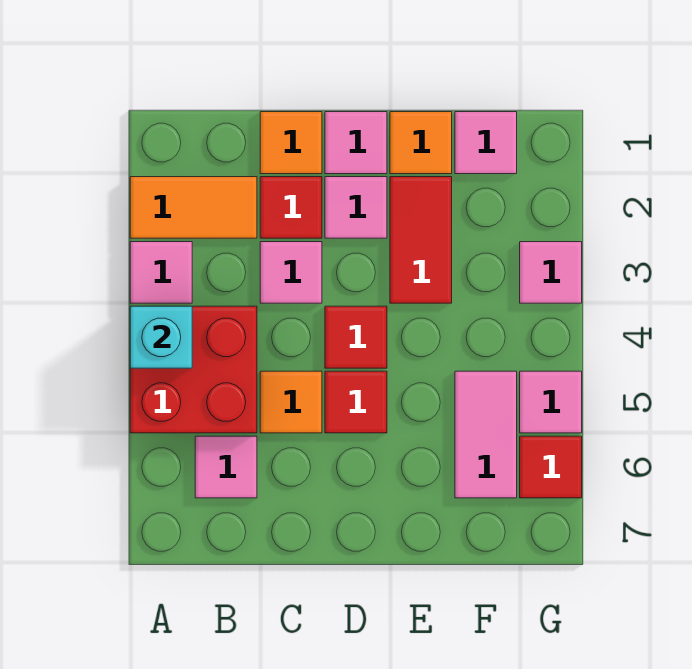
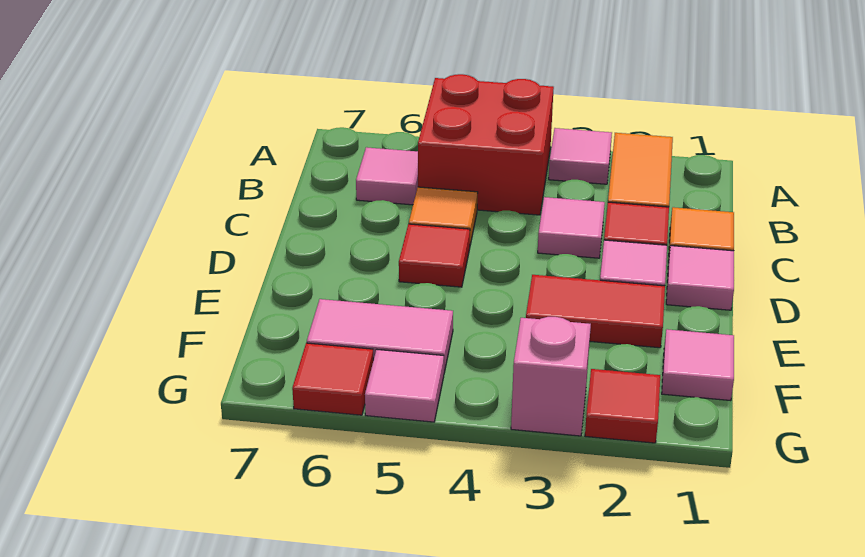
cyan brick A4 level 2 -> none
red tile D4 level 1 -> red tile G2 level 1
orange tile E1 level 1 -> none
pink tile G3 level 1 -> pink brick G3 level 1

